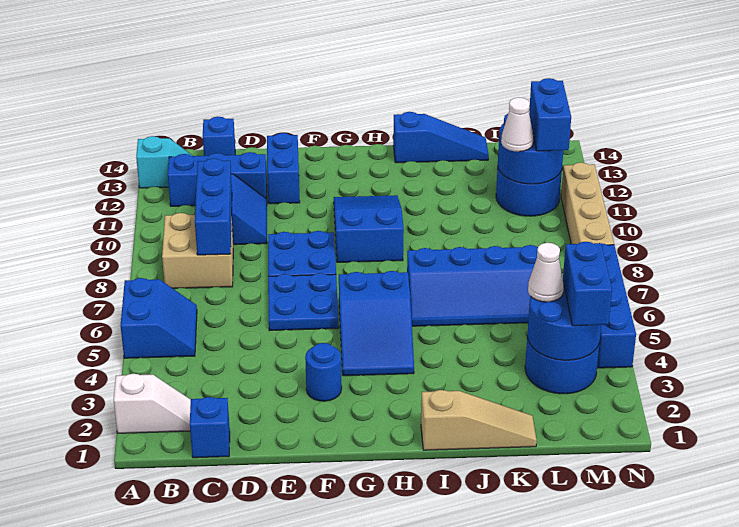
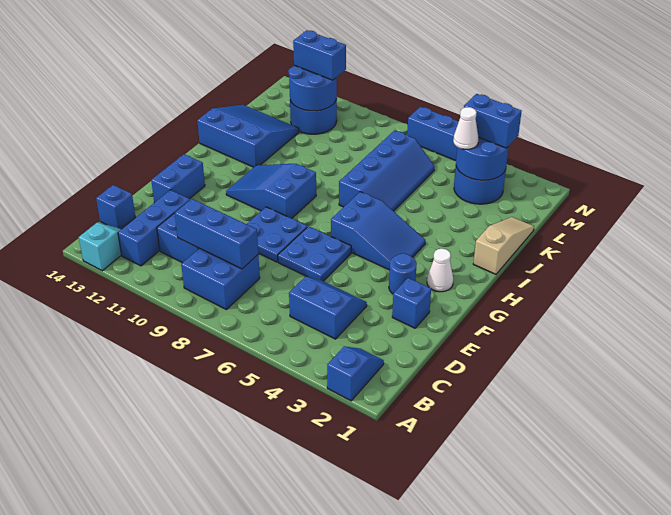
white slope A2:B2 level 1 top A -> blue slope A2:B2 level 1 top A
blue slope A5:B6 level 1 top A -> blue slope C4:D5 level 1 top C
tan brick B8:C9 level 1 -> blue brick B8:C9 level 1
blue brick C1 level 1 -> blue brick E2 level 1
blue brick E12:E13 level 1 -> blue brick E13:F13 level 1
blue slope I14:K14 level 1 top I -> blue slope I12:K14 level 1 top I
white cone L11 level 3 -> white cone G2 level 1
tan brick N8:N11 level 1 -> none

